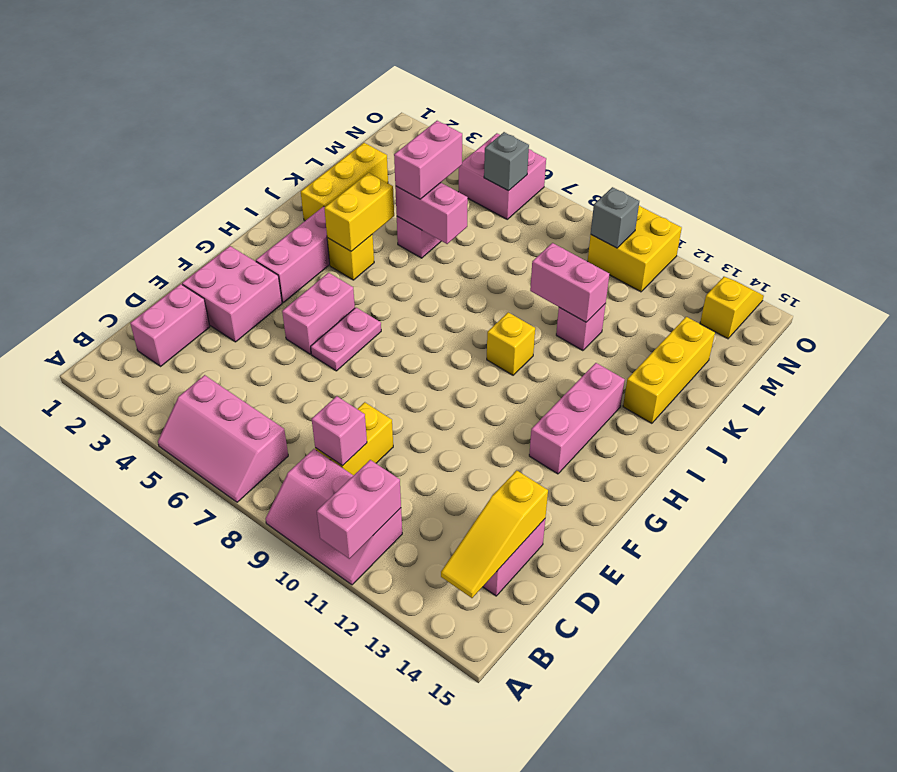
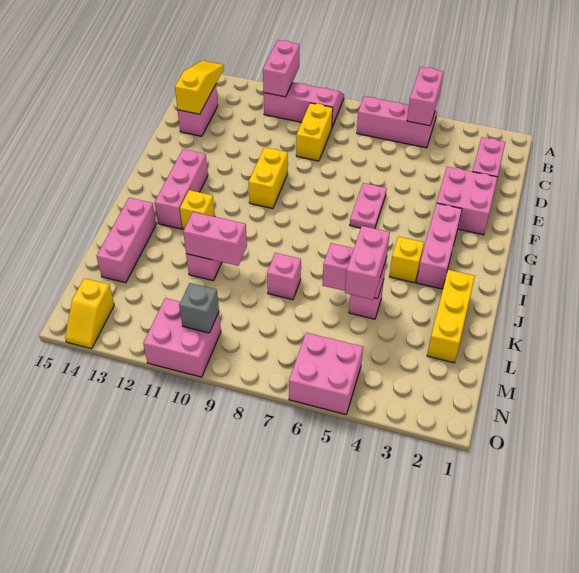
pink brick C9 level 2 -> pink brick K8 level 1
pink brick F5:G5 level 1 -> pink brick A5:B5 level 2
yellow brick I4:J4 level 2 -> yellow brick F10:G10 level 1
yellow brick I10 level 1 -> yellow brick I12 level 1
yellow brick J14:L14 level 1 -> pink brick J14:L14 level 1
grey brick N6 level 2 -> none
yellow brick N10:O11 level 1 -> pink brick N10:O11 level 1

